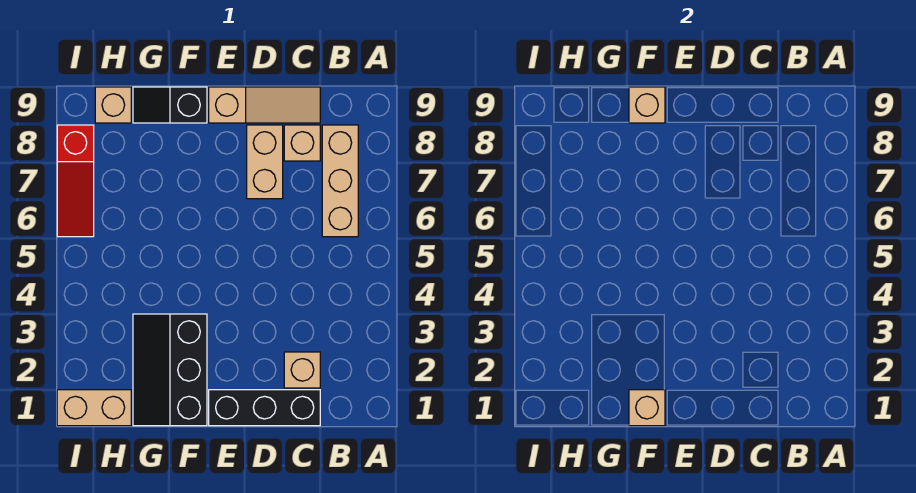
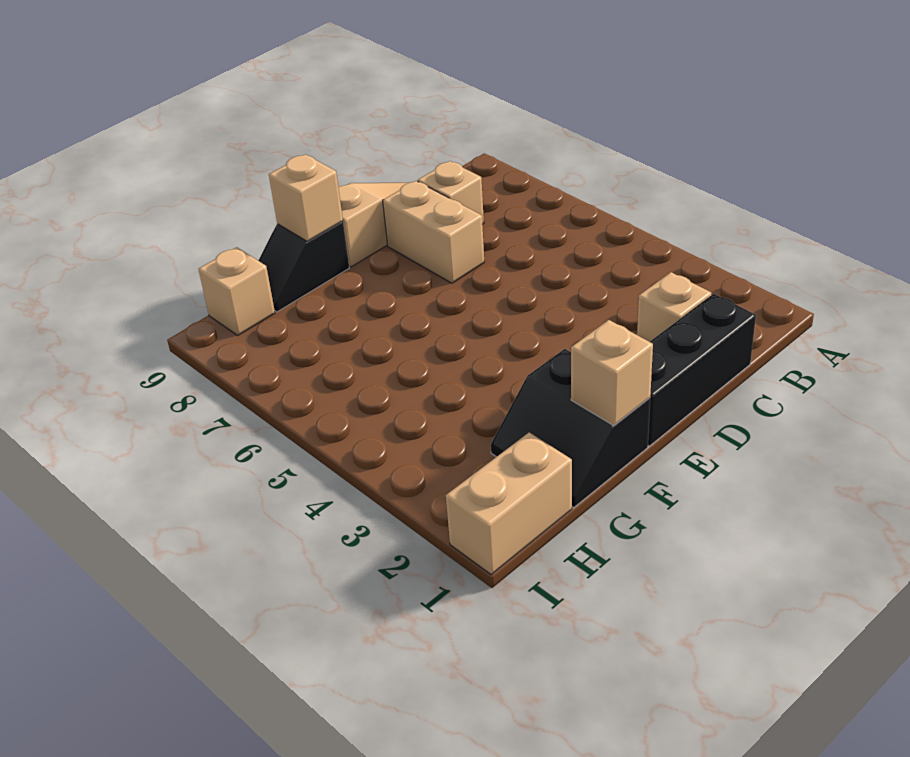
tan brick B6:B8 level 1 -> none
black slope F1:G3 level 1 top F -> black slope F1:G2 level 1 top F
red slope I6:I8 level 1 top 8 -> none

